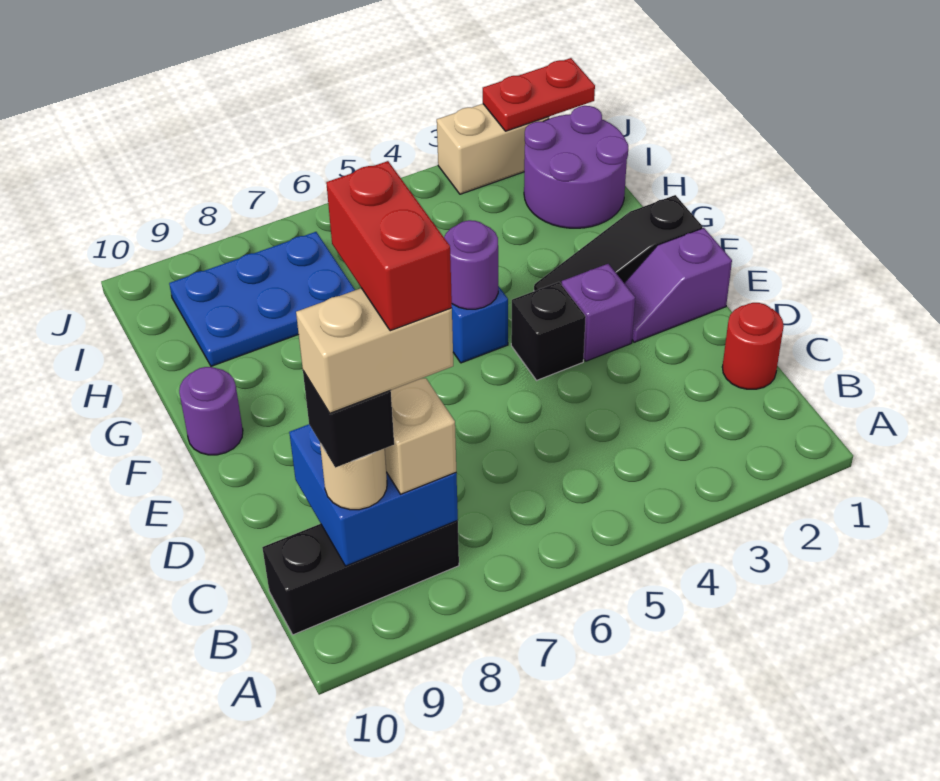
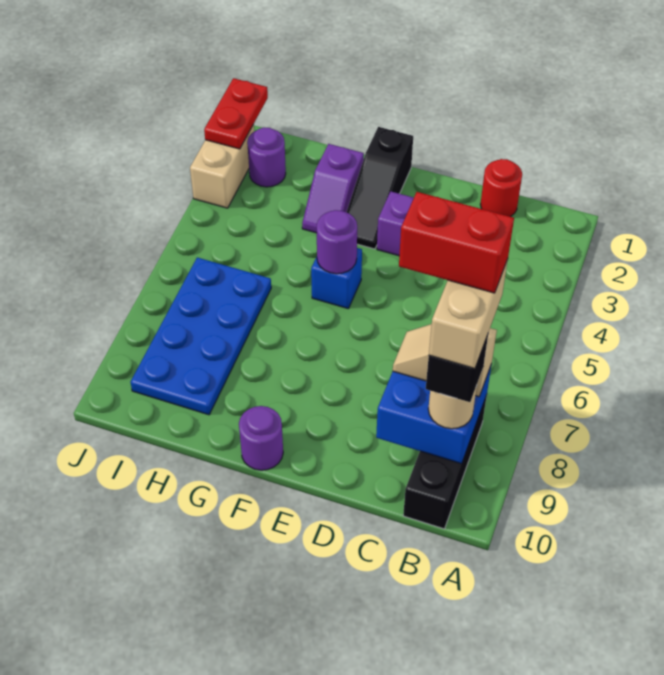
purple slope E1:E2 level 1 top 1 -> purple slope G2:G3 level 1 top 2
black brick E4 level 1 -> none
purple round brick H1:I2 level 1 -> purple round brick I2 level 1
blue plate H7:I9 level 1 -> blue plate H6:I9 level 1

